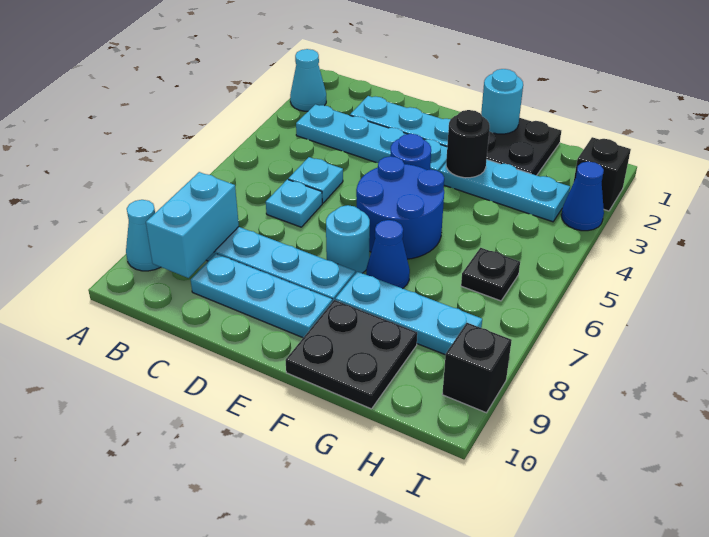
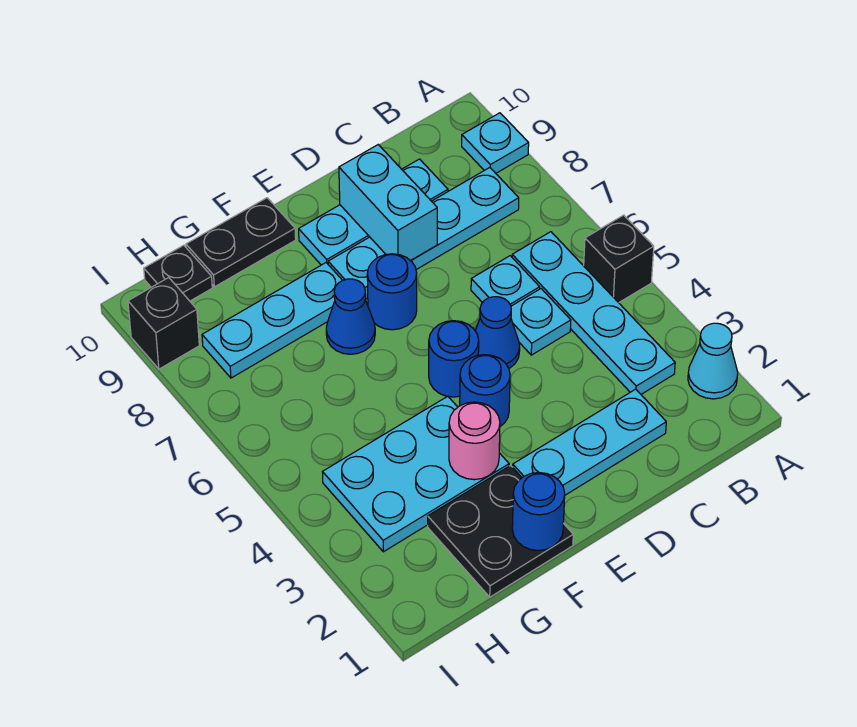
cyan cone A9 level 1 -> cyan plate A9 level 1
cyan plate B3:E3 level 1 -> cyan plate B3:B6 level 1
cyan brick B8:B9 level 2 -> cyan brick D8:D9 level 2
blue round brick E5:F6 level 1 -> blue round brick E5 level 1
cyan round brick E7 level 1 -> blue round brick E7 level 1
cyan round brick F1 level 2 -> blue round brick F1 level 2
cyan plate F3:H3 level 1 -> cyan plate F3:H4 level 1
black round brick F3 level 2 -> pink round brick F3 level 2
black plate F9:G10 level 1 -> black plate F10:G10 level 1
black plate H6 level 1 -> black plate H10 level 1
black brick I2 level 1 -> black brick A5 level 1
blue cone I3 level 1 -> blue cone D5 level 1

